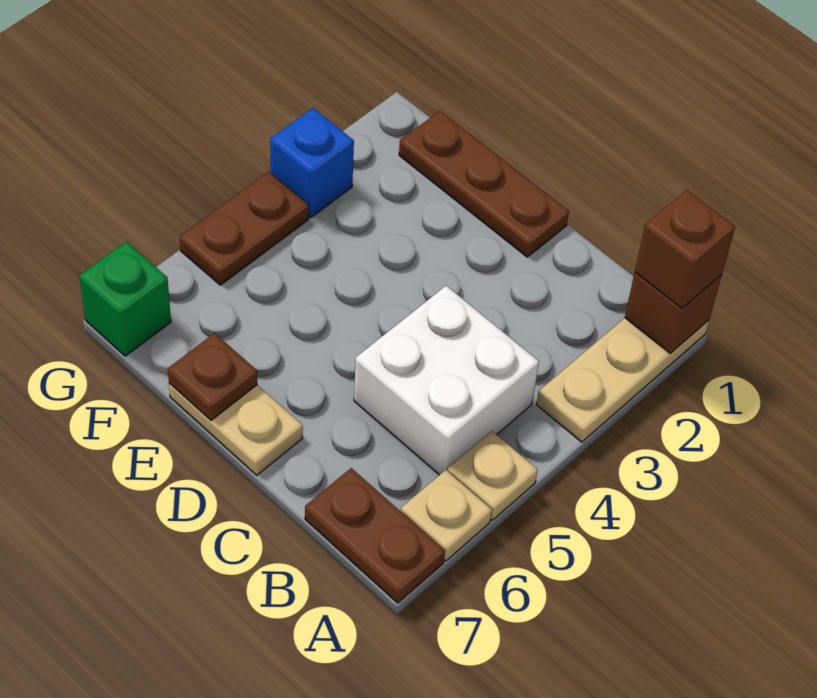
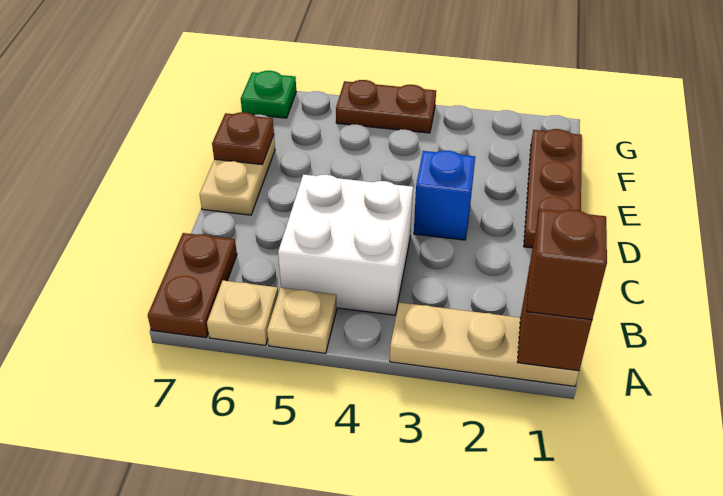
blue brick G3 level 1 -> blue brick D3 level 1
green brick G7 level 1 -> green plate G7 level 1

